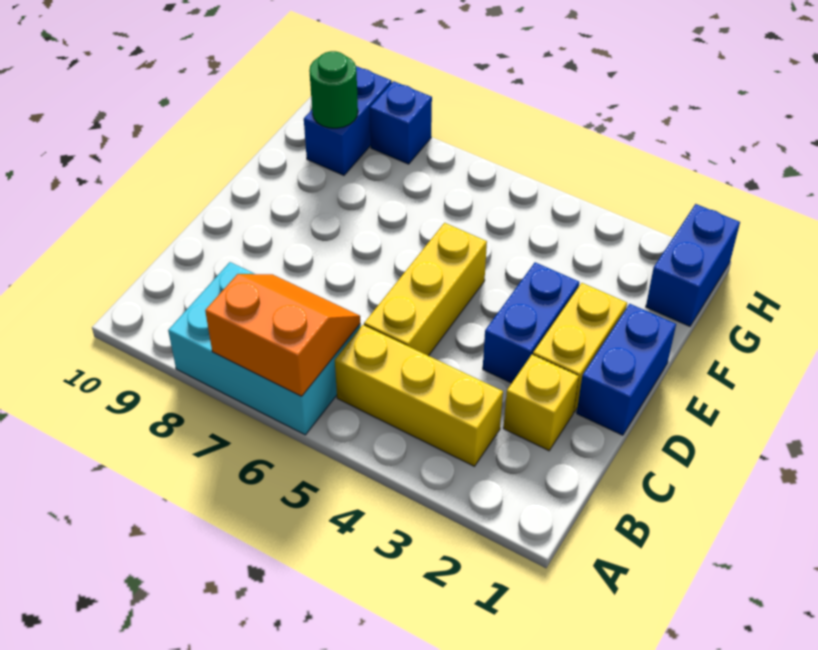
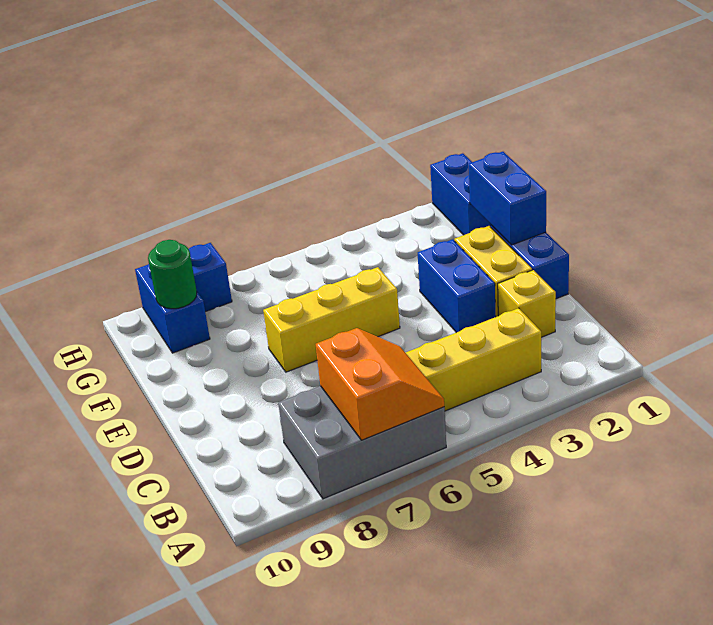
cyan brick A6:B8 level 1 -> grey brick A6:B8 level 1
orange slope A6:B7 level 2 top A -> orange slope A6:B7 level 2 top 7
yellow brick C5:E5 level 1 -> yellow brick E5:E7 level 1
none -> blue brick E1:F1 level 2

